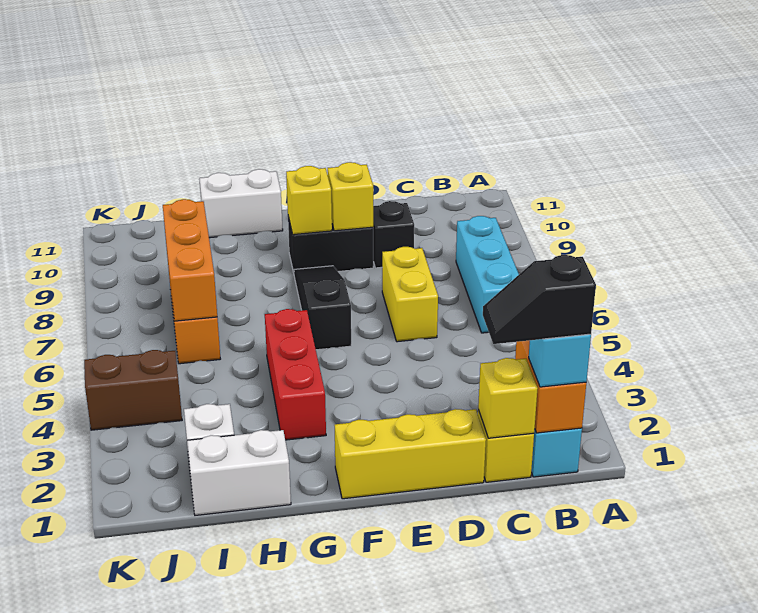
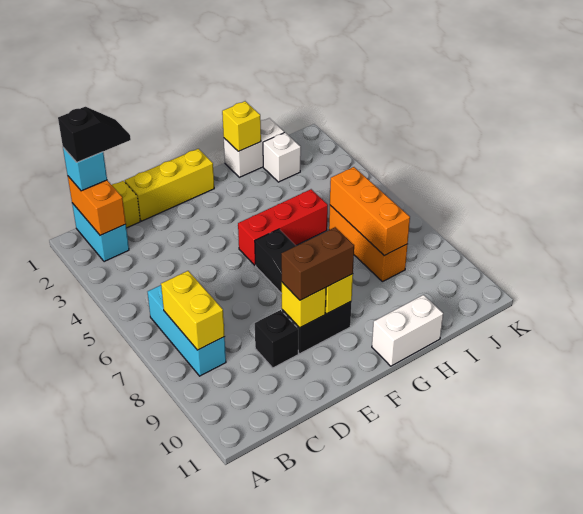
yellow brick C1 level 2 -> yellow brick H1 level 2
yellow brick D6:D7 level 1 -> yellow brick B7:B8 level 2
red brick G3:G5 level 1 -> red brick F5:H5 level 1
brown brick J4:K4 level 1 -> brown brick E9:F9 level 3

